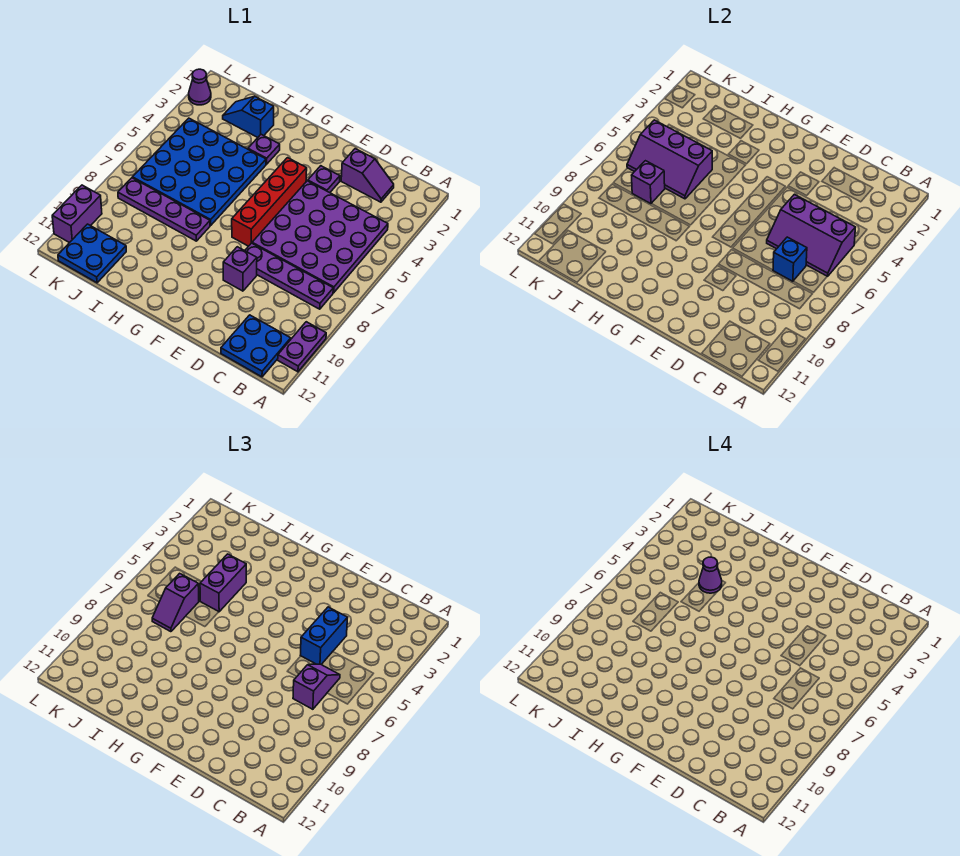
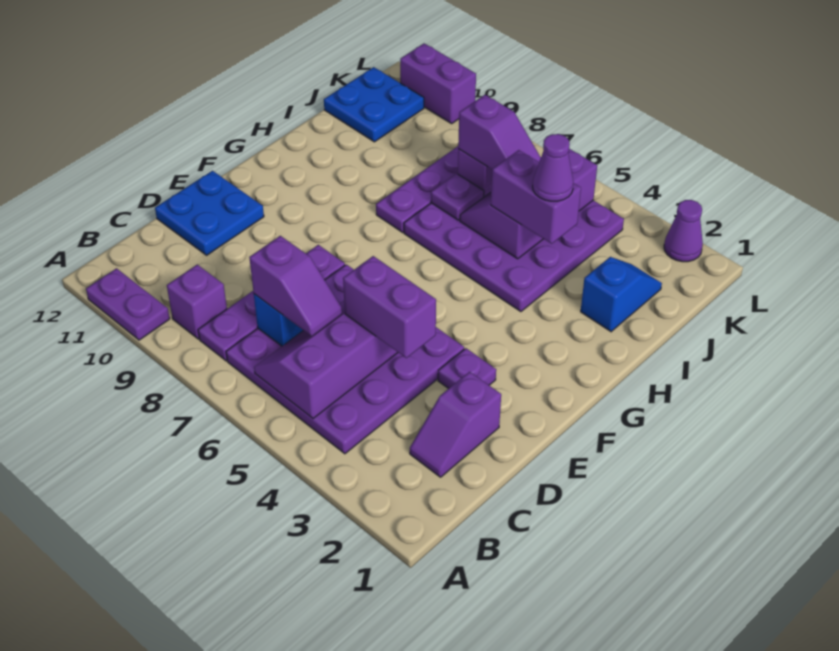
blue plate B11:C12 level 1 -> blue plate D11:E12 level 1
blue brick D4:D5 level 3 -> purple brick D4:D5 level 3
purple brick E9 level 1 -> purple brick B9 level 1
red brick F4:F7 level 1 -> none
purple plate H3 level 1 -> purple plate I7 level 2
blue plate H4:K7 level 1 -> purple plate H4:K7 level 1
purple slope J6:J7 level 3 top 6 -> purple slope J6:J7 level 3 top 7

